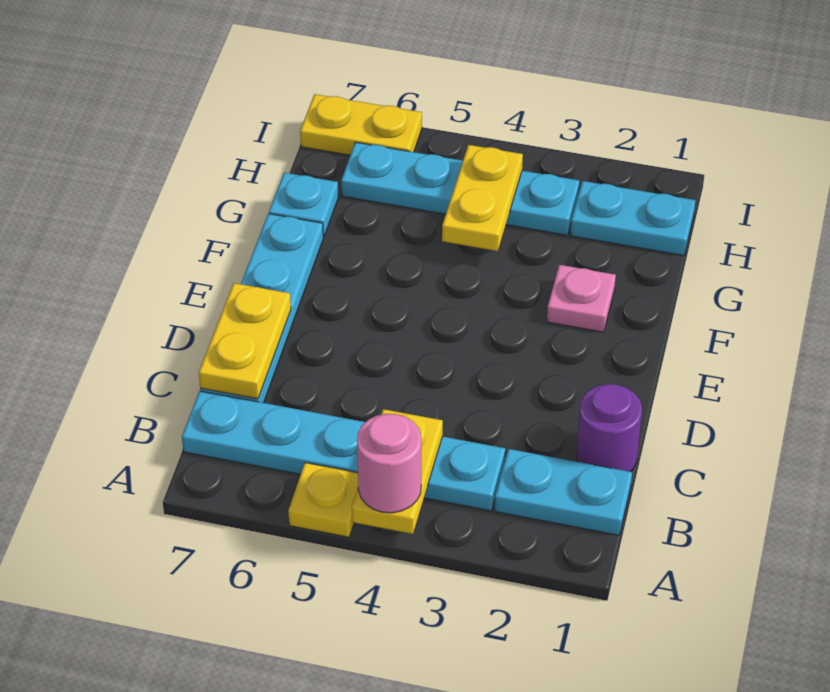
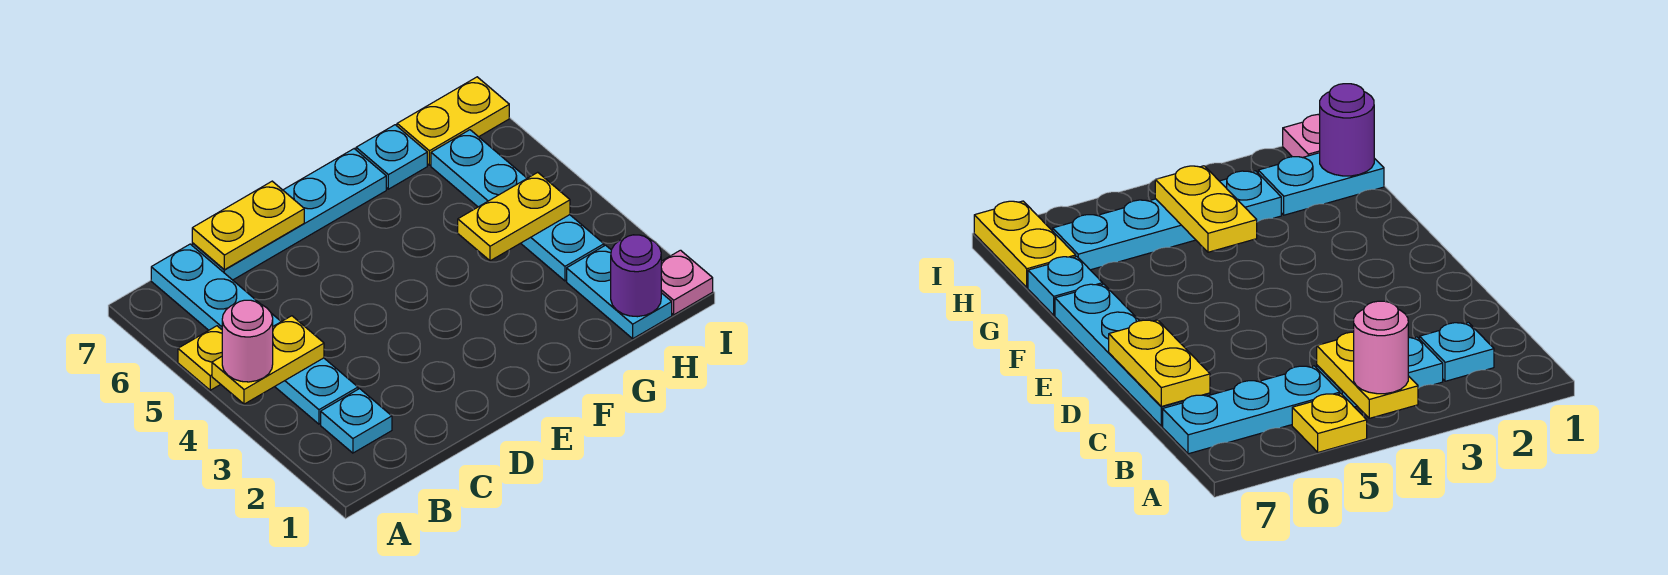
cyan plate B1:B2 level 1 -> cyan plate B2 level 1
purple round brick C1 level 1 -> purple round brick H1 level 2
pink plate F2 level 1 -> pink plate I1 level 1
yellow plate I6:I7 level 1 -> yellow plate H7:I7 level 1

